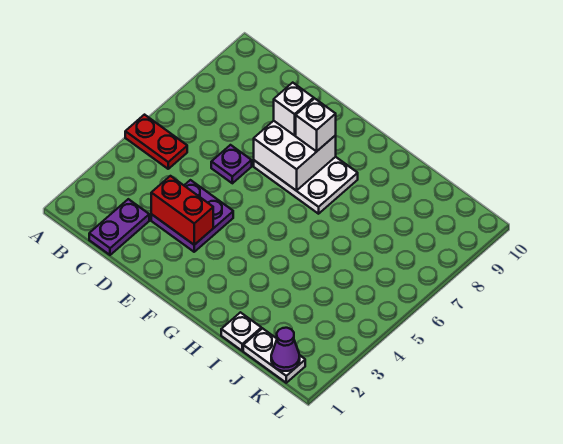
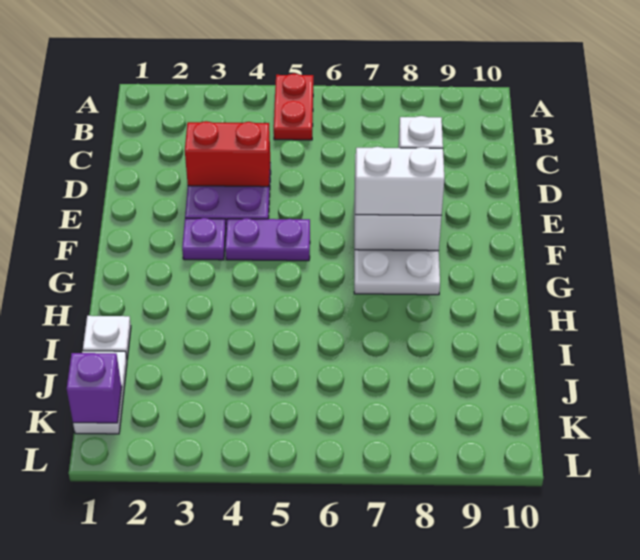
purple plate C1:C2 level 1 -> purple plate F4:F5 level 1
red brick D3:E3 level 2 -> red brick D3:D4 level 2
purple plate D6 level 1 -> purple plate F3 level 1
white brick F8 level 3 -> white brick F7:F8 level 3
purple cone K1 level 2 -> purple brick K1 level 2

